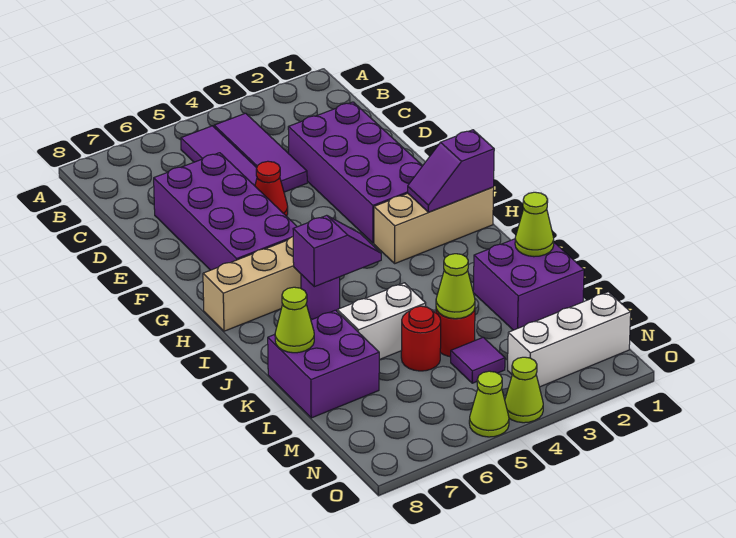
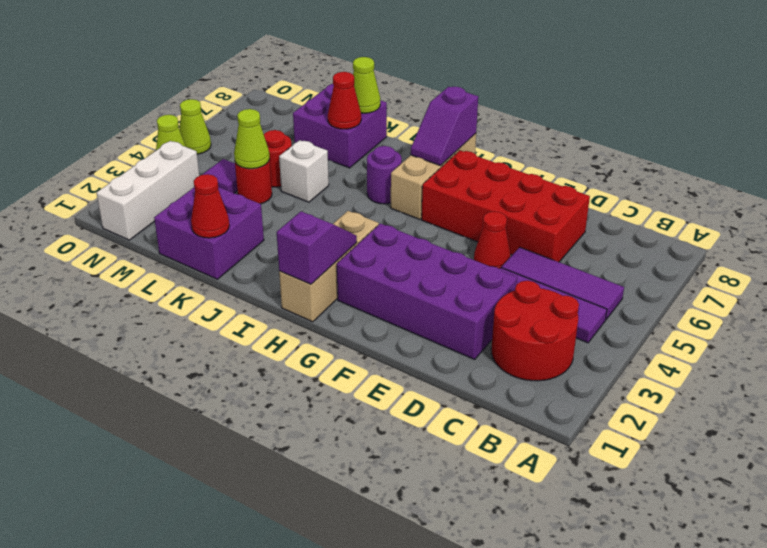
none -> red round brick B2:C3 level 1
purple brick D6:G7 level 1 -> red brick D6:G7 level 1
purple slope I5:I6 level 2 top 6 -> purple slope H7:H8 level 2 top 8
lime cone K1 level 2 -> red cone K1 level 2
white brick K5:K6 level 1 -> white brick K5 level 1
none -> red cone K7 level 2

